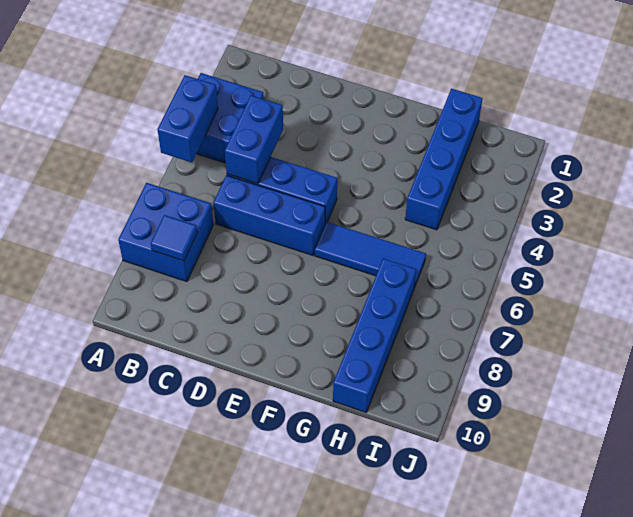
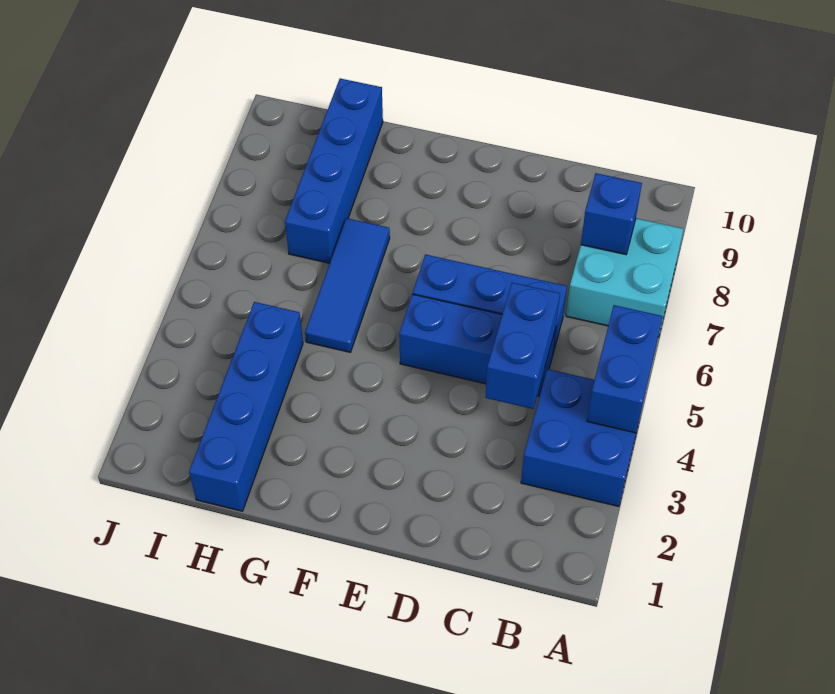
blue brick A7:B8 level 1 -> cyan brick A7:B8 level 1
blue tile B8 level 2 -> blue brick B8 level 2
blue tile F6:H6 level 1 -> blue tile G5:G7 level 1

